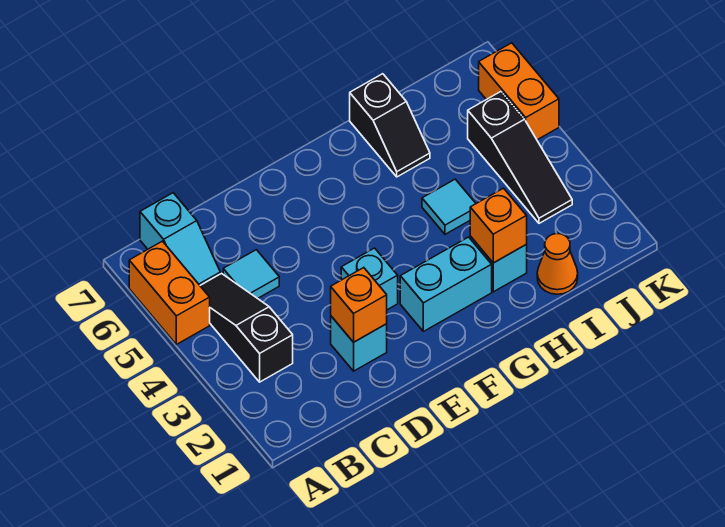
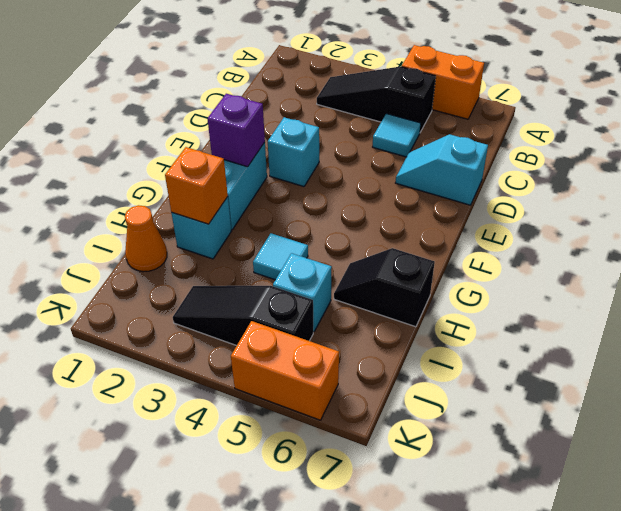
black slope B3:B5 level 1 top 3 -> black slope B3:B5 level 1 top 5
cyan slope B6:B7 level 1 top 7 -> cyan slope D6:D7 level 1 top 7
cyan brick D2 level 1 -> cyan brick I5 level 1
orange brick D2 level 2 -> none
none -> purple brick F2 level 2

